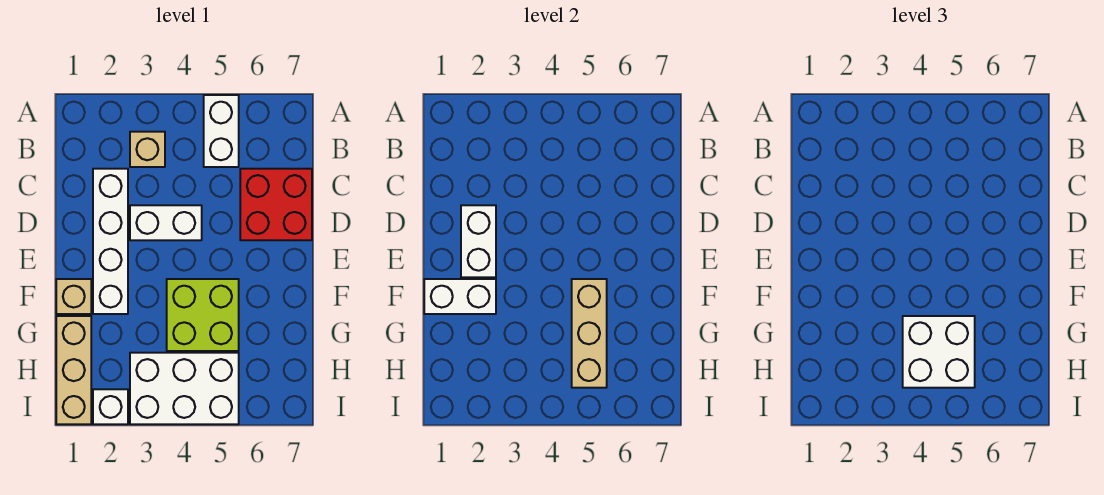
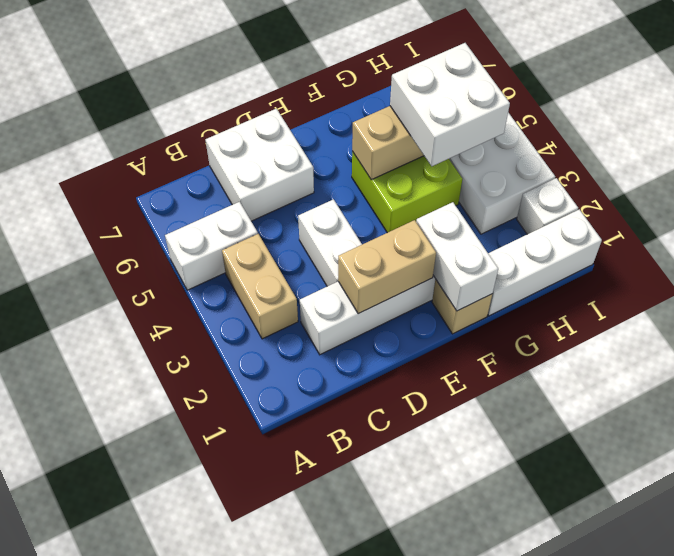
tan brick B3 level 1 -> tan brick B3:B4 level 1
red brick C6:D7 level 1 -> white brick C6:D7 level 1
white brick D2:E2 level 2 -> tan brick D2:E2 level 2
tan brick G1:I1 level 1 -> white brick G1:I1 level 1

